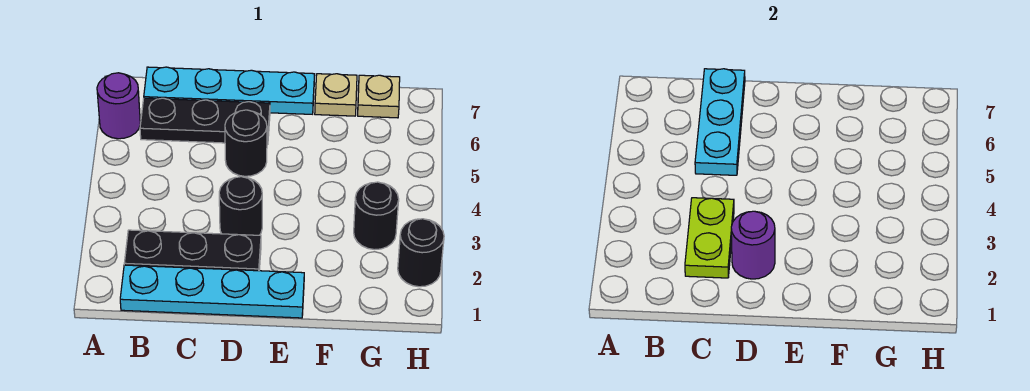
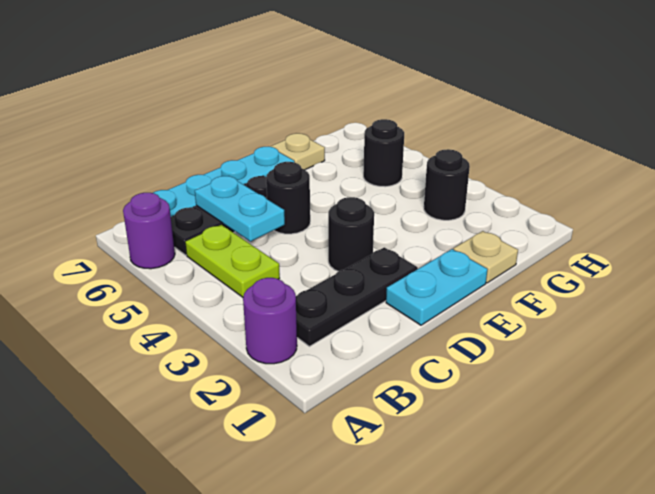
cyan plate B1:E1 level 1 -> cyan plate D1:E1 level 1
lime plate C2:C3 level 2 -> lime plate B4:B5 level 1
cyan plate C5:C7 level 2 -> cyan plate C5:C6 level 2
purple round brick D2 level 2 -> purple round brick A2 level 1
tan plate G7 level 1 -> tan plate F1 level 1
black round brick H2 level 1 -> black round brick G5 level 1

